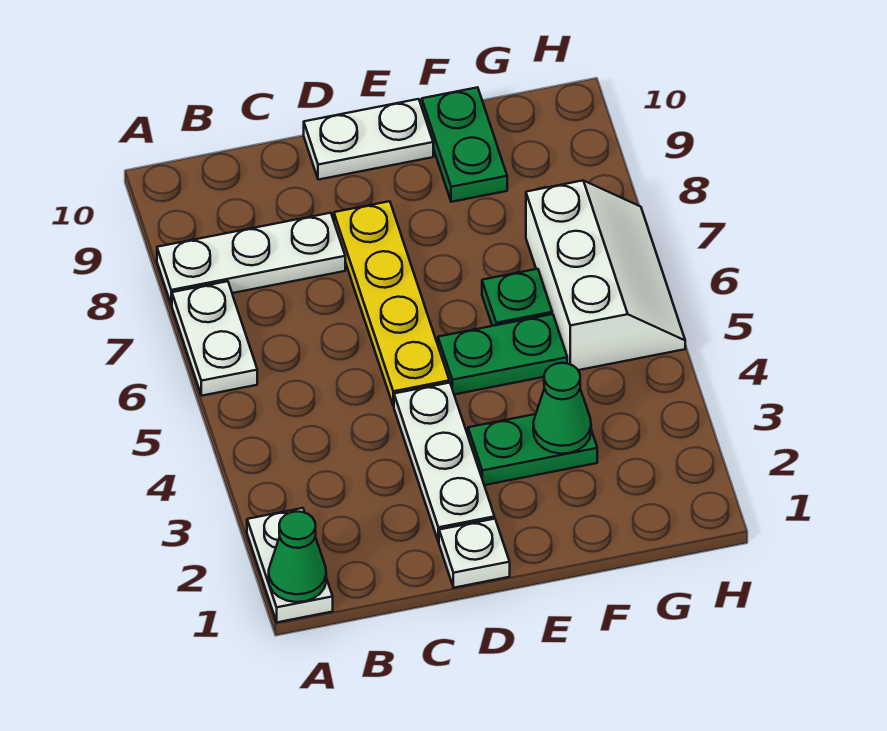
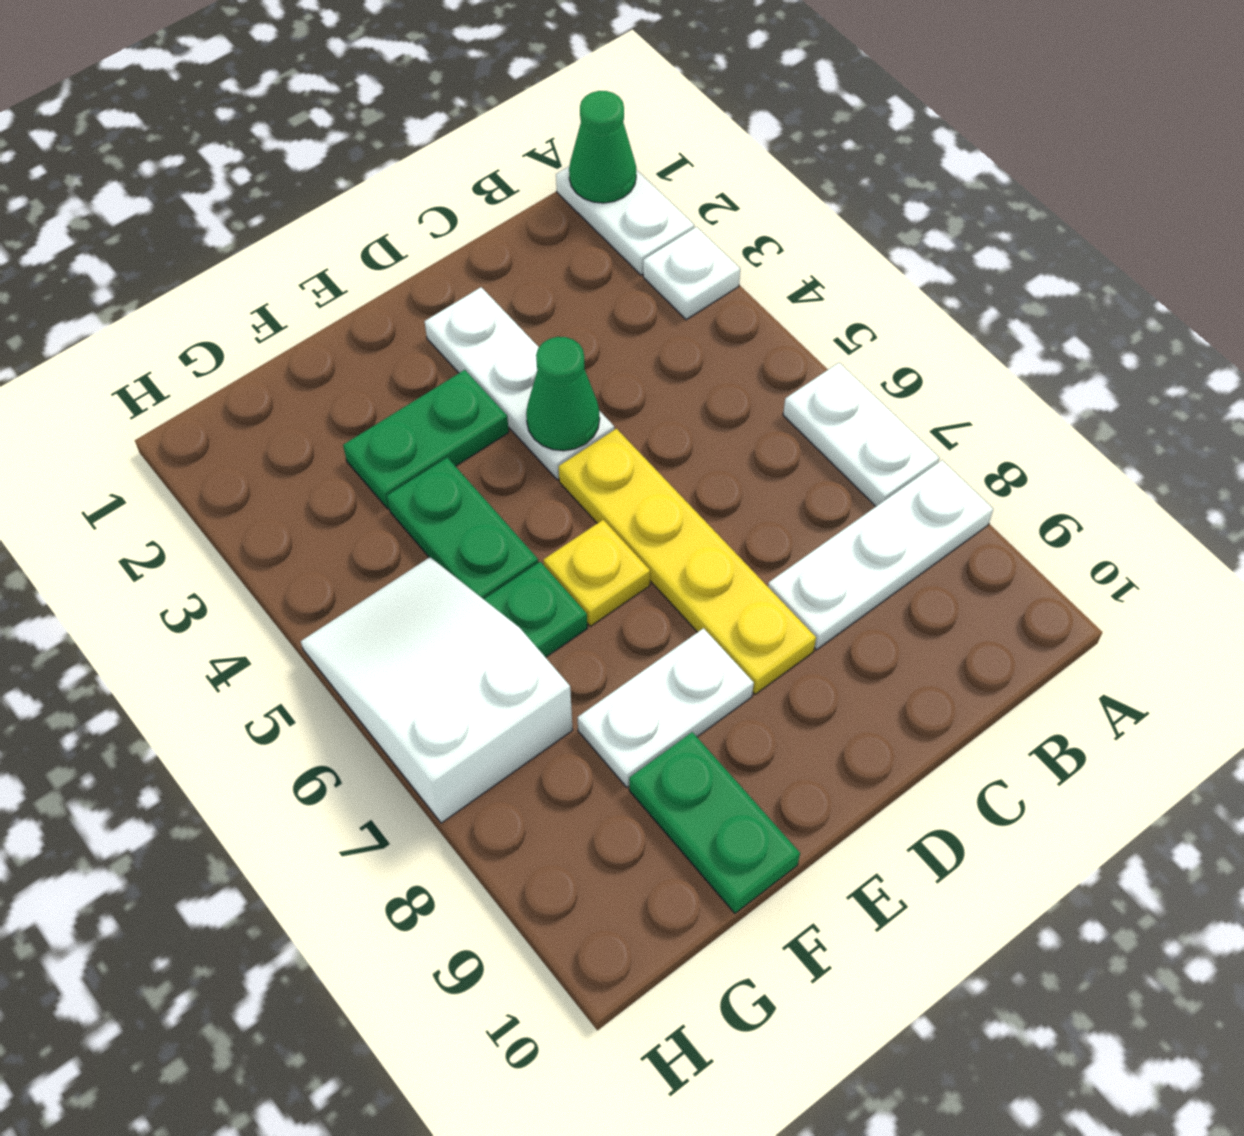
white plate D1 level 1 -> white plate A3 level 1
white plate D10:E10 level 1 -> white plate E8:F8 level 1
green plate E5:F5 level 1 -> green plate F4:F5 level 1
none -> yellow plate E6 level 1
green cone F3 level 2 -> green cone D4 level 2
white slope G5:H7 level 1 top G -> white slope G5:H7 level 1 top 7

